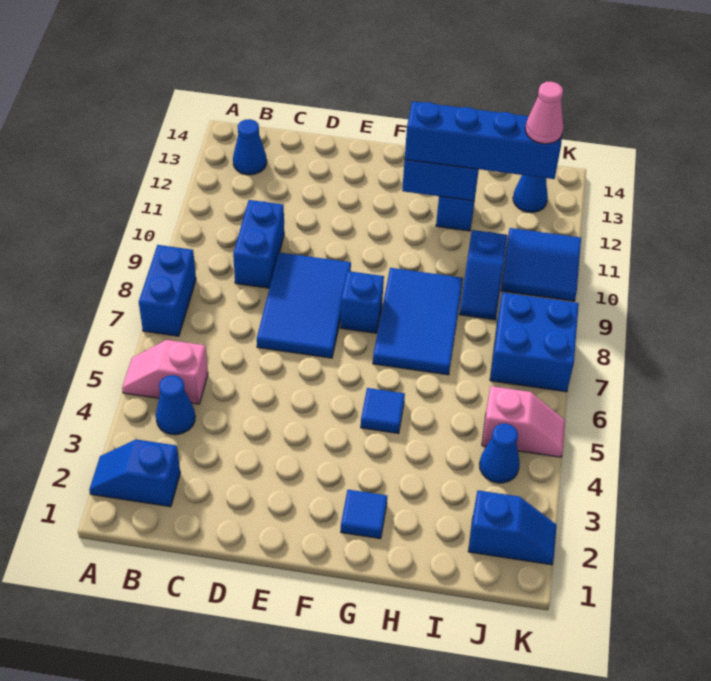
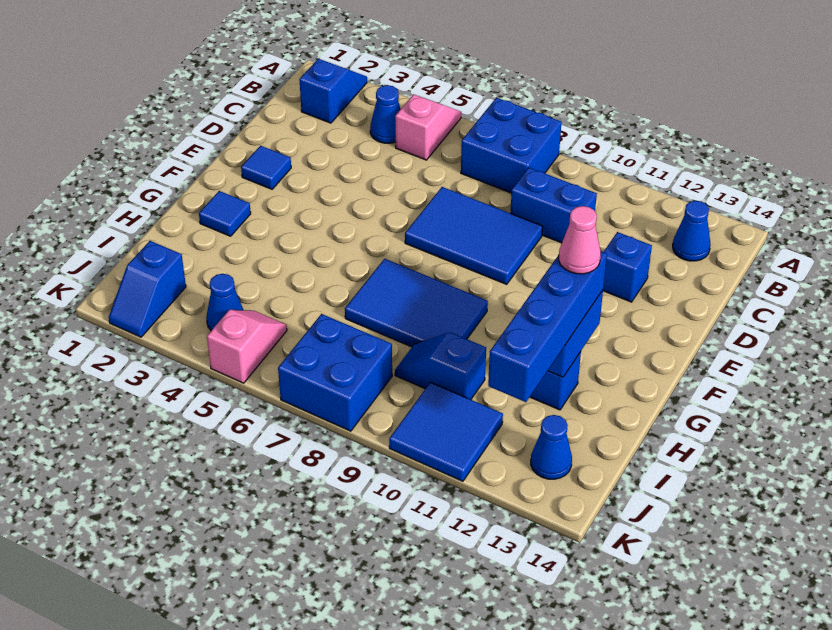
blue brick A7:A8 level 1 -> blue brick A7:B8 level 1
blue brick F8 level 1 -> blue brick D12 level 1
blue tile G5 level 1 -> blue tile E2 level 1
pink slope J5:K5 level 1 top J -> pink slope J5:K5 level 1 top K
pink cone J12 level 4 -> pink cone G12 level 4

